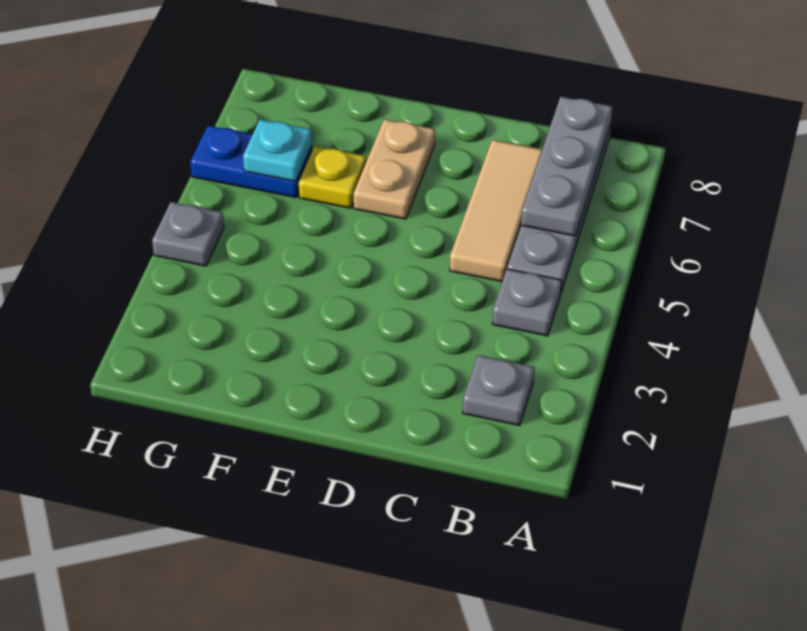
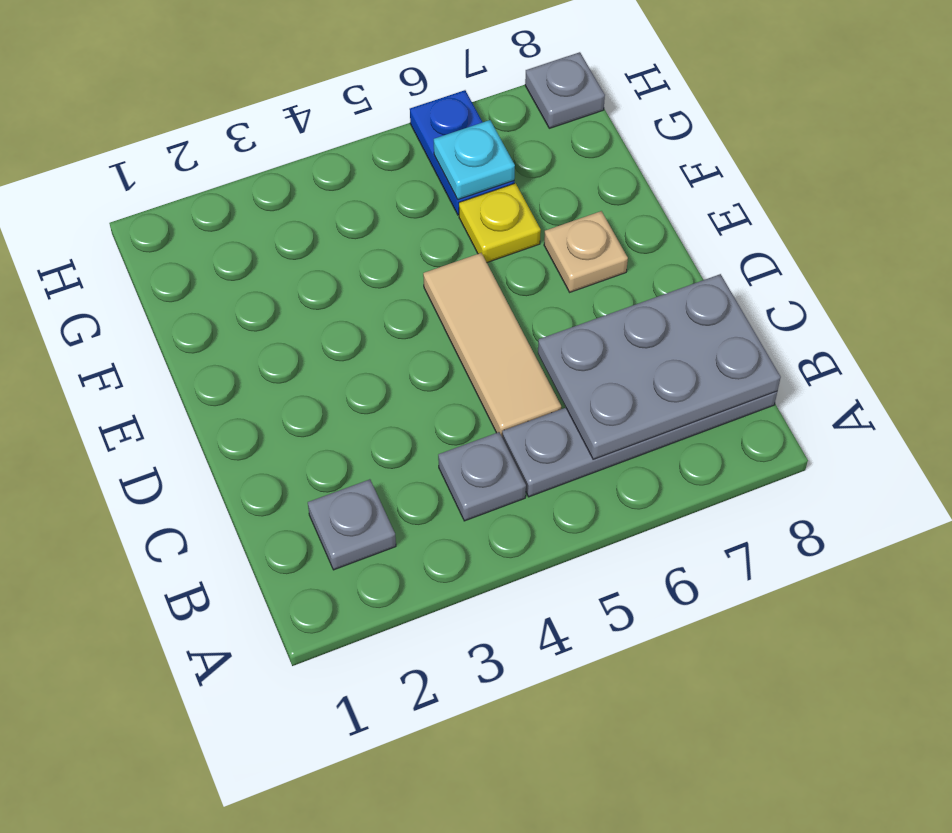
grey plate B6:B8 level 2 -> grey plate B6:C8 level 2
tan tile C5:C7 level 1 -> tan tile C5:E5 level 1
tan plate E6:E7 level 1 -> tan plate E7 level 1
grey plate H4 level 1 -> grey plate H8 level 1

